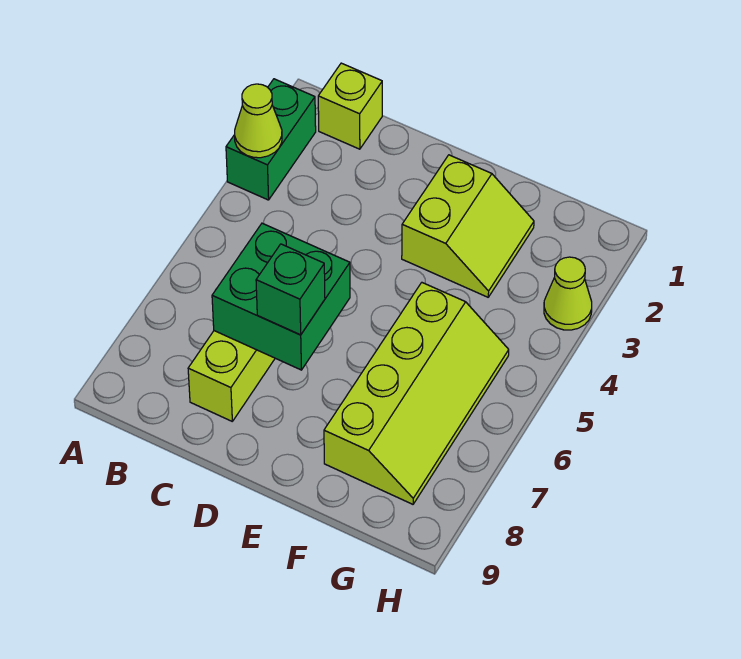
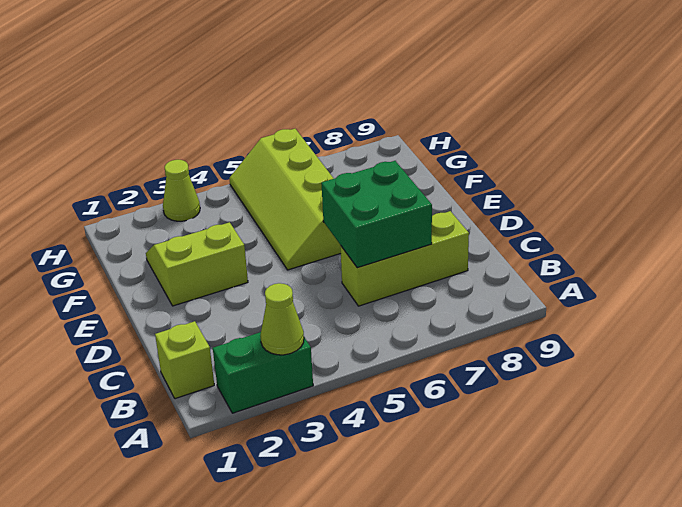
green brick D7 level 3 -> none
lime slope F5:G8 level 1 top F -> lime slope E5:H6 level 1 top 6

